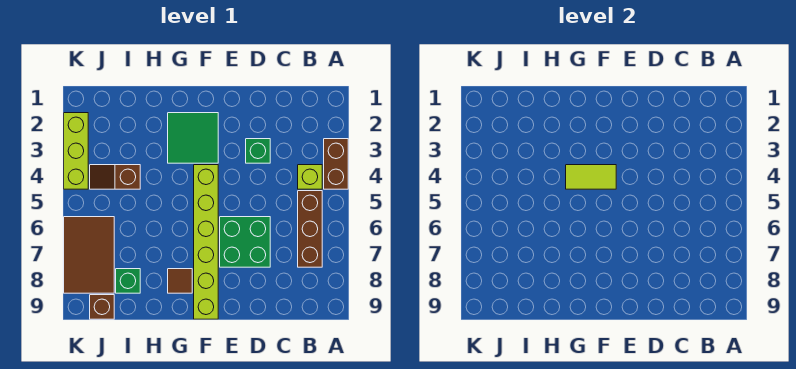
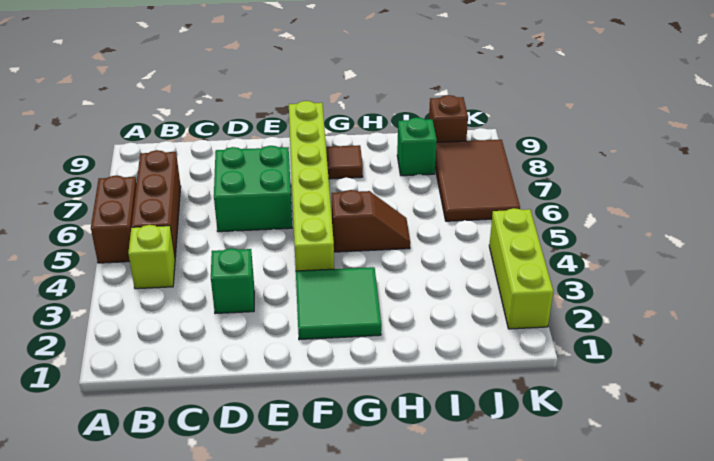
brown brick A3:A4 level 1 -> brown brick A5:A6 level 1
lime tile F4:G4 level 2 -> none
brown slope I4:J4 level 1 top I -> brown slope G5:H5 level 1 top G

